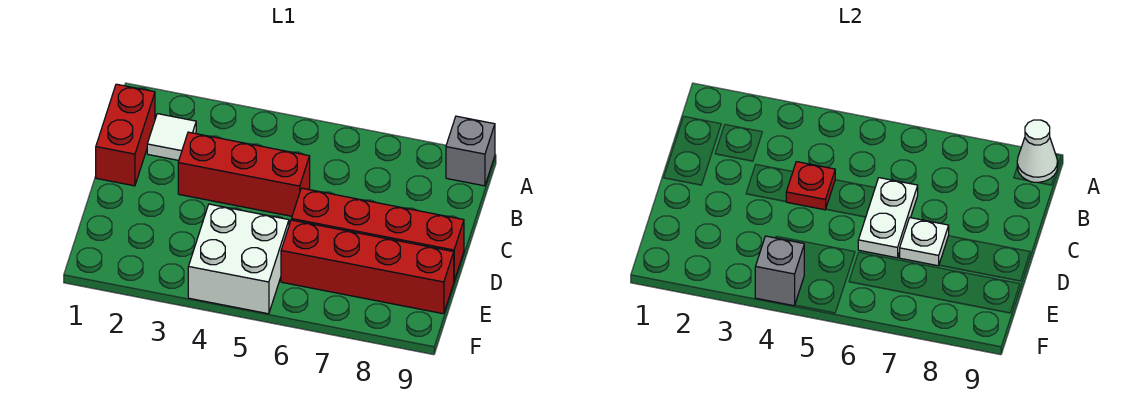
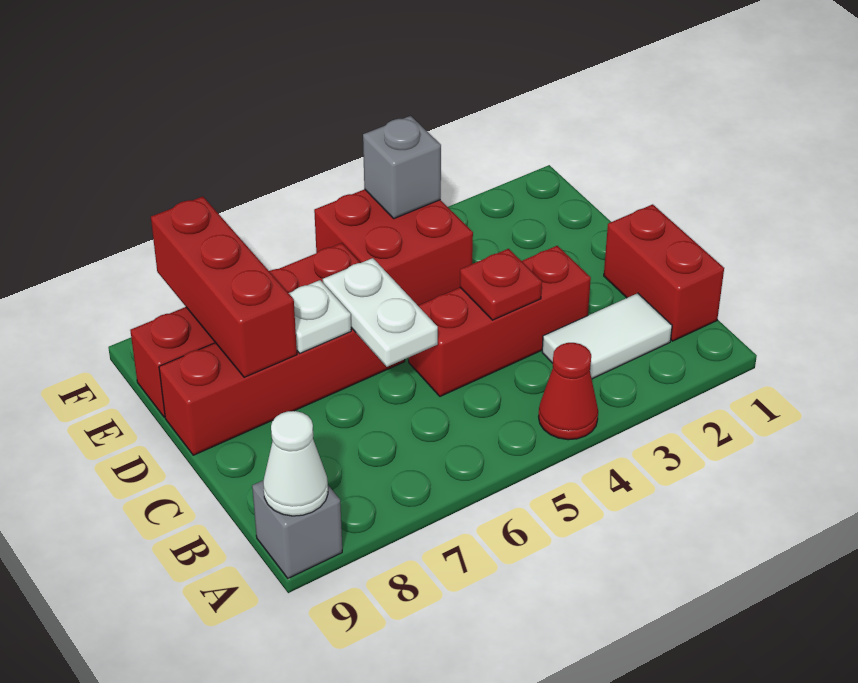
none -> red cone A4 level 1
white tile B2 level 1 -> white tile B2:B3 level 1
none -> red brick D8:F8 level 2
white brick E4:F5 level 1 -> red brick E4:F5 level 1

